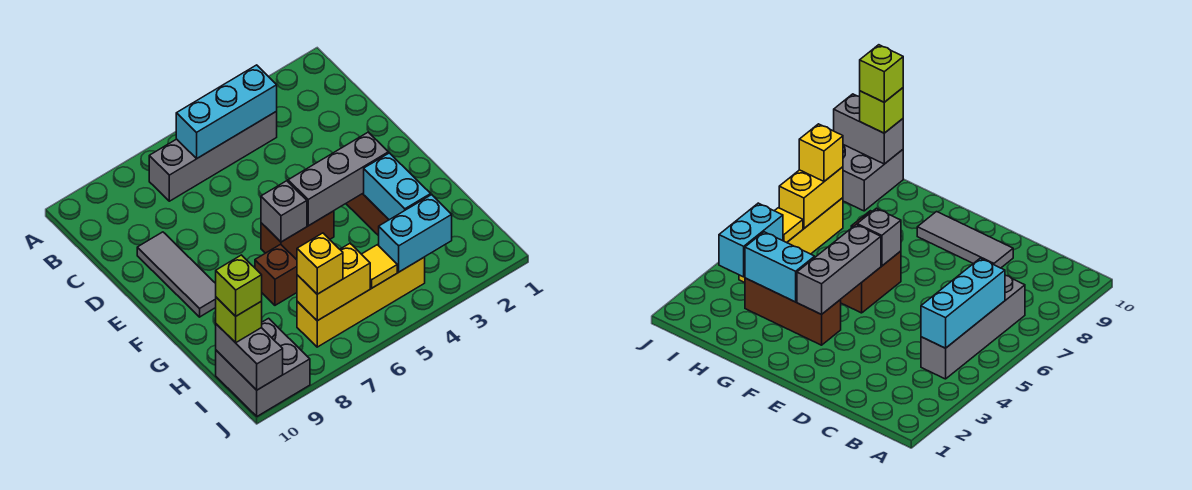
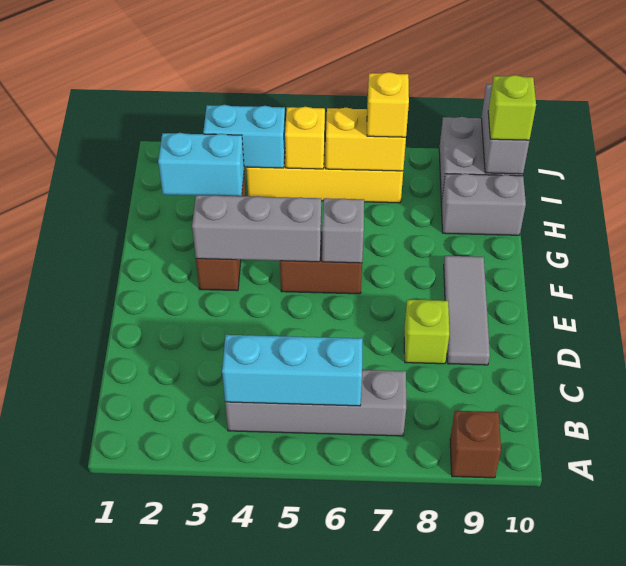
cyan brick G3:H3 level 2 -> cyan brick H2:H3 level 2
brown brick G7 level 1 -> brown brick A9 level 1
none -> grey brick H9:H10 level 1
yellow tile I5 level 2 -> yellow brick I5 level 2
lime brick I10 level 4 -> lime brick D8 level 1

